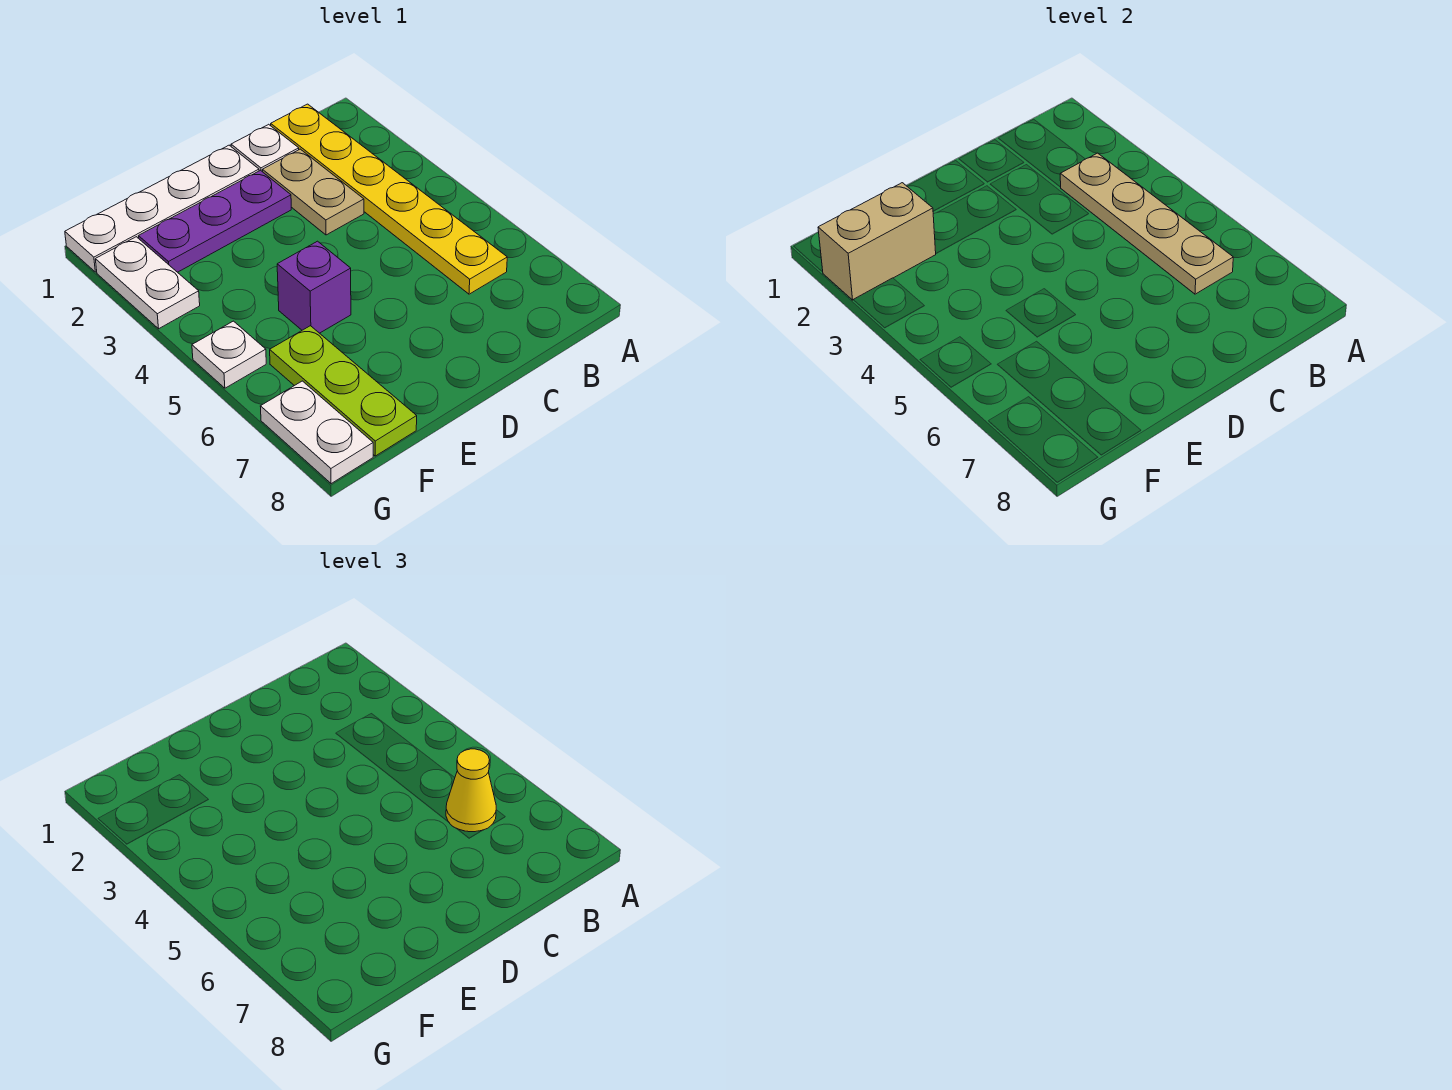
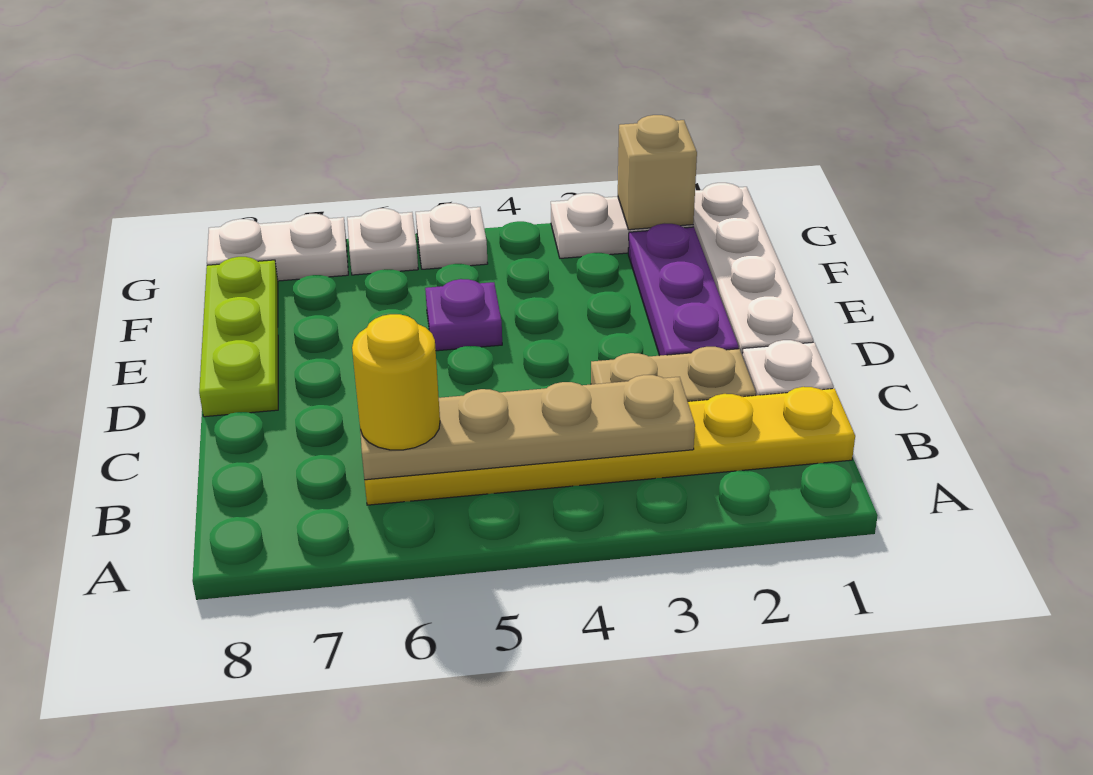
yellow cone B6 level 3 -> yellow round brick B6 level 3
purple brick E5 level 1 -> purple plate E5 level 1
tan brick F2:G2 level 2 -> tan brick G2 level 2
lime plate F6:F8 level 1 -> lime plate D8:F8 level 1
none -> white plate G6 level 1

